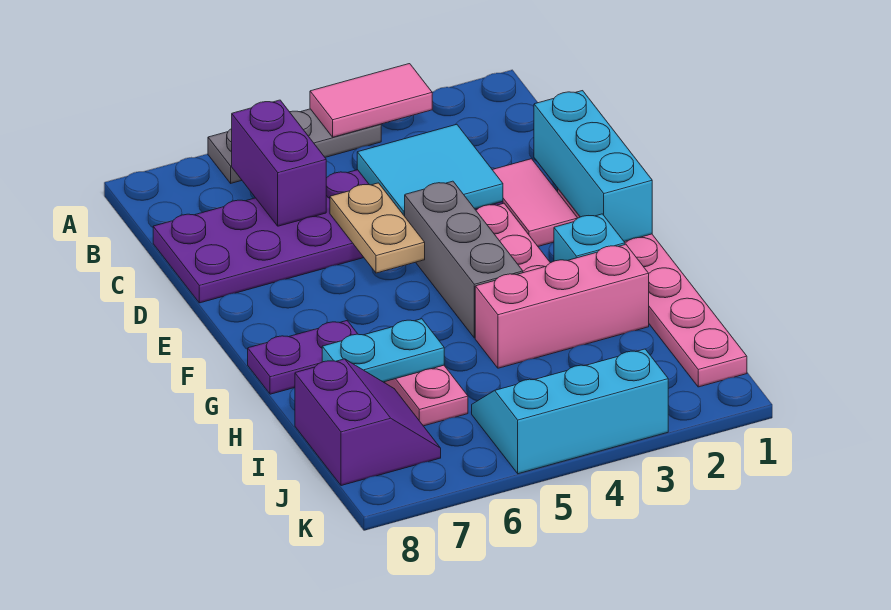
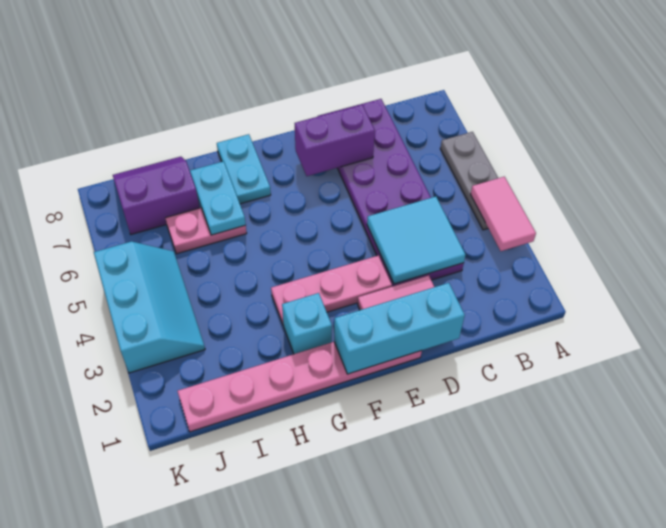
purple brick B6:C6 level 2 -> purple brick D7:E7 level 2
tan plate D5:E5 level 2 -> none
grey brick E4:G4 level 1 -> none
purple plate G7:G8 level 1 -> cyan plate G7:G8 level 1
pink brick H2:H4 level 1 -> none
purple slope I7:J8 level 1 top 8 -> purple slope I7:J8 level 1 top 7

